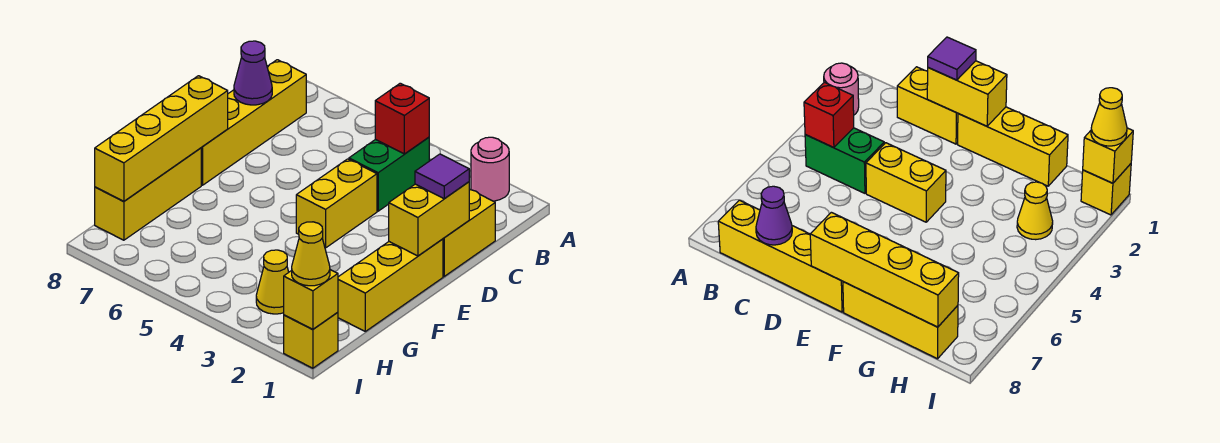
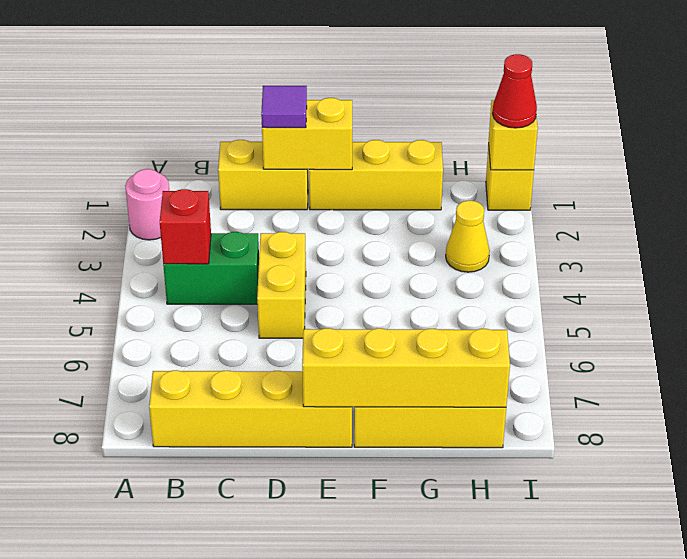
purple cone C8 level 2 -> none
yellow brick D4:E4 level 1 -> yellow brick D4:D5 level 1
yellow cone I1 level 3 -> red cone I1 level 3

